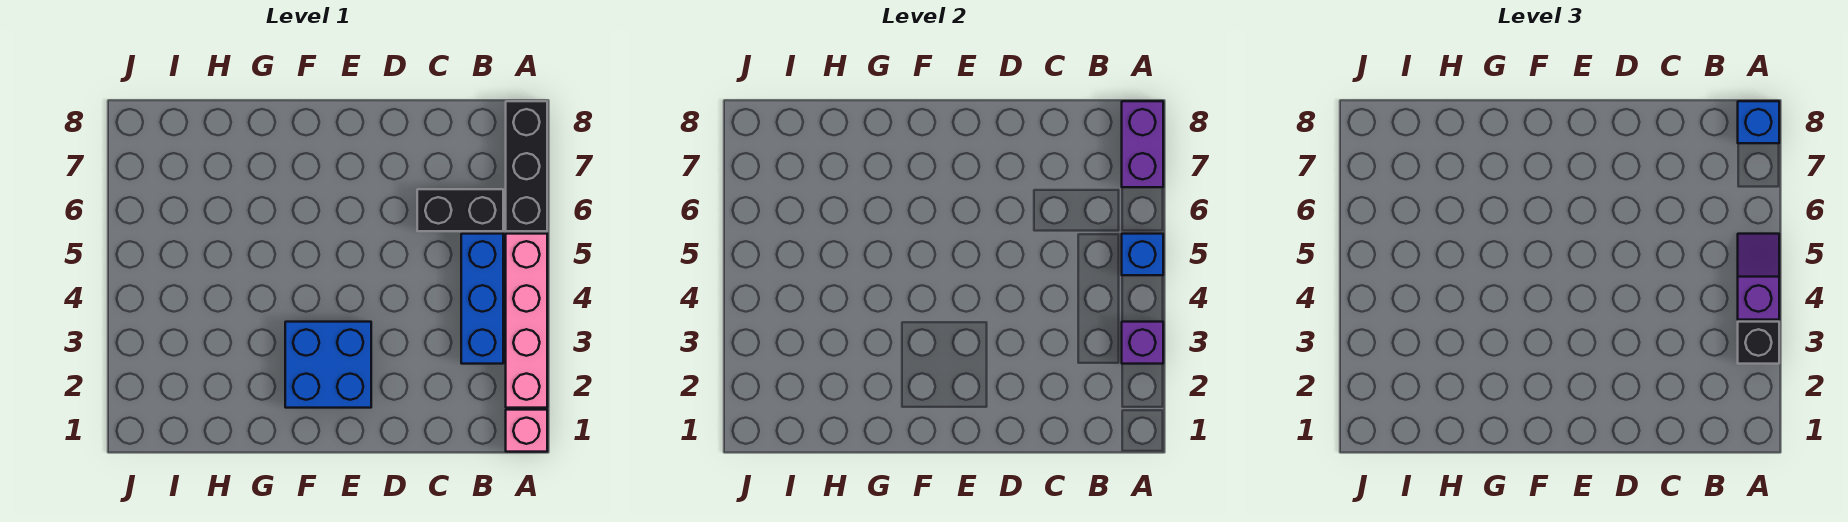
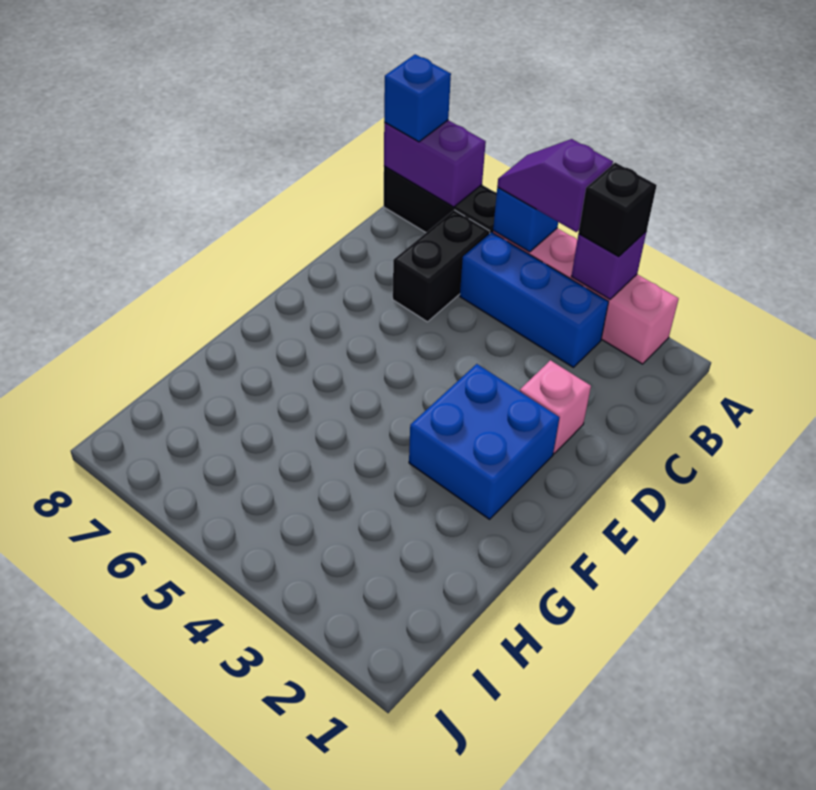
pink brick A1 level 1 -> pink brick D2 level 1

